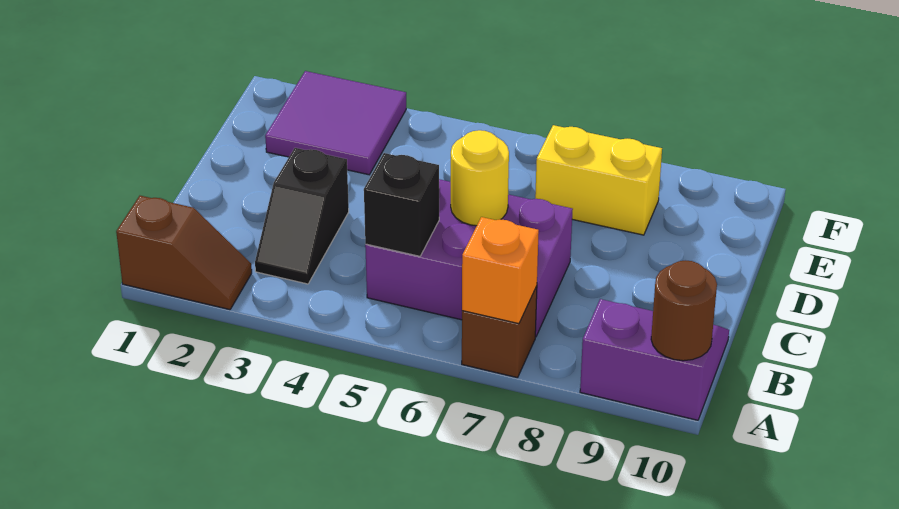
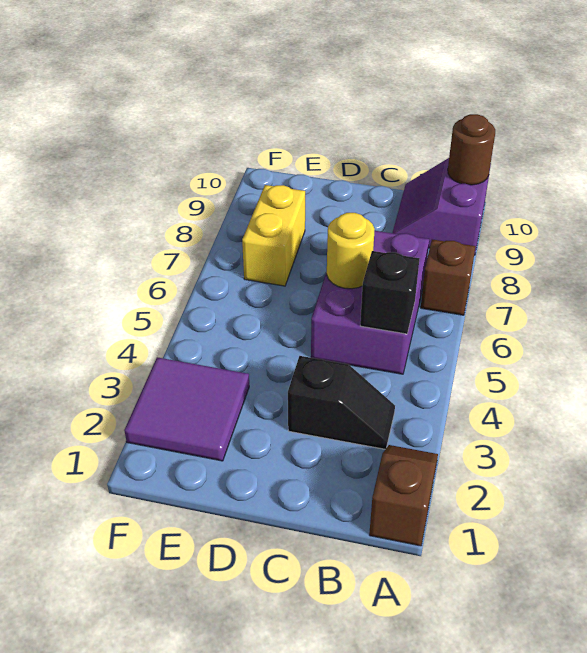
orange brick A7 level 2 -> none

